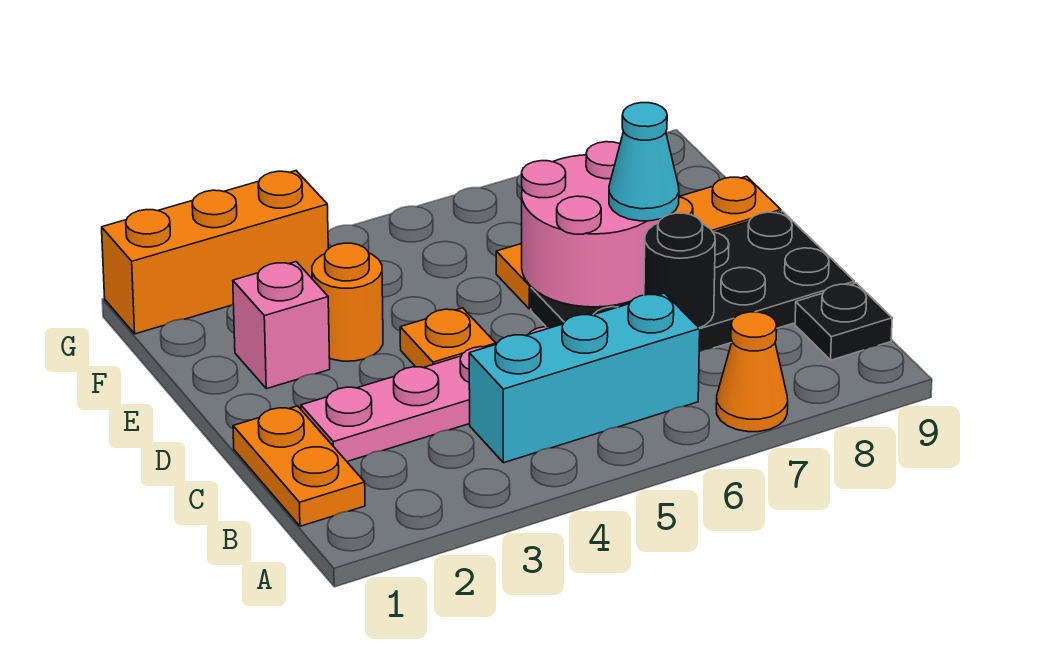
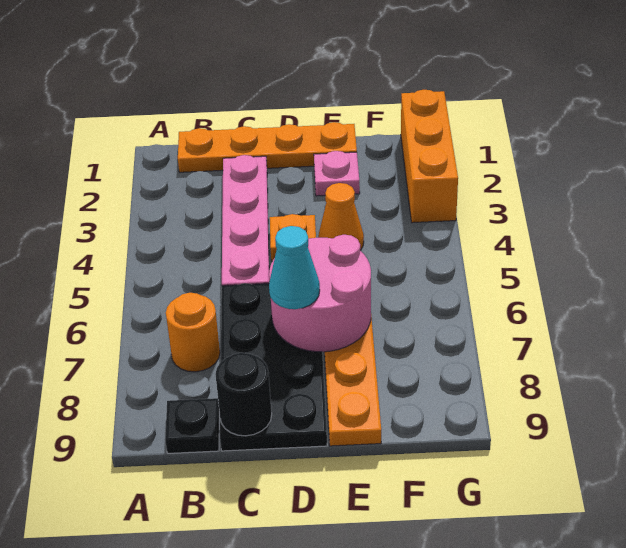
orange cone A7 level 1 -> orange cone E4 level 1
orange plate B1:C1 level 1 -> orange plate B1:E1 level 1
cyan brick B4:B6 level 1 -> none
black round brick C7 level 2 -> black round brick C9 level 2
pink brick E2 level 1 -> pink plate E2 level 1
orange round brick E3 level 1 -> orange round brick B7 level 1

